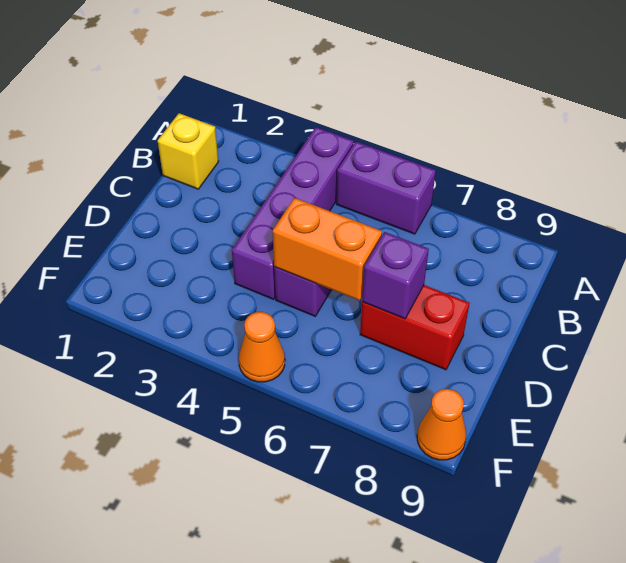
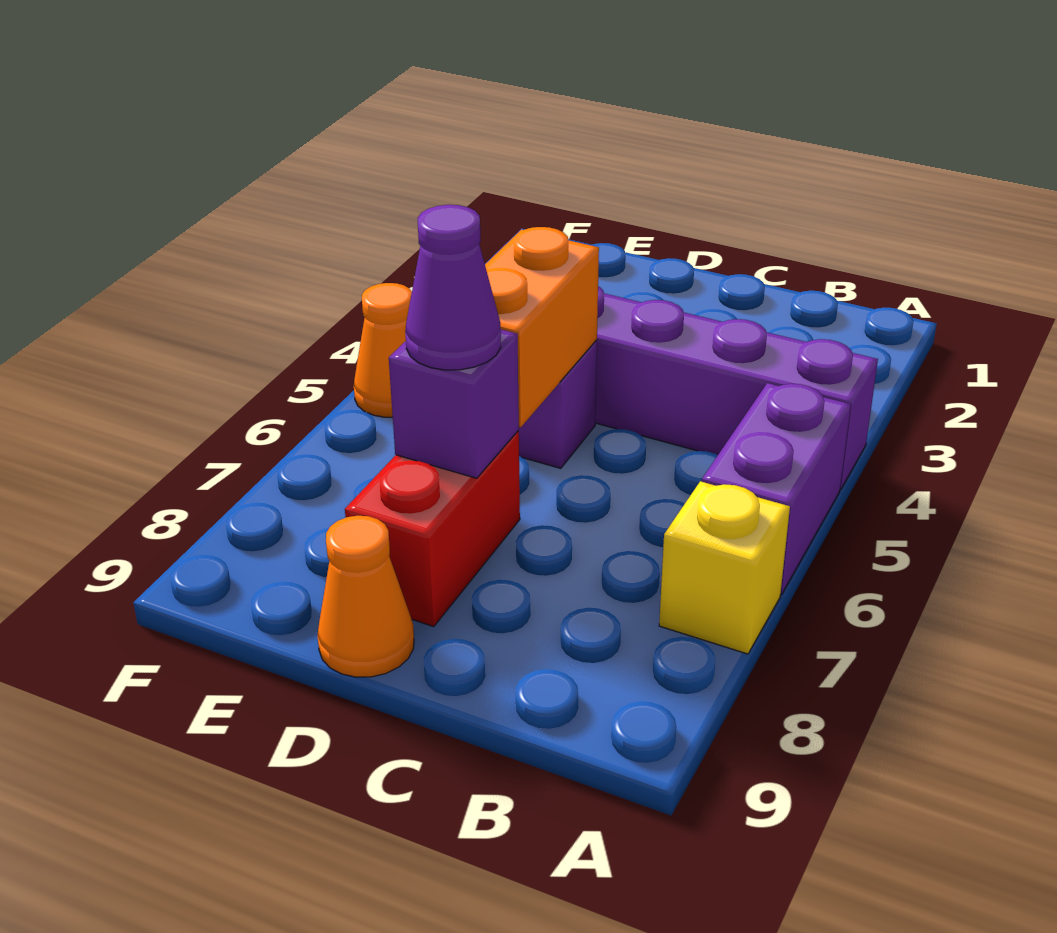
yellow brick B1 level 1 -> yellow brick A7 level 1
none -> purple cone D7 level 3
orange cone F9 level 1 -> orange cone D9 level 1

